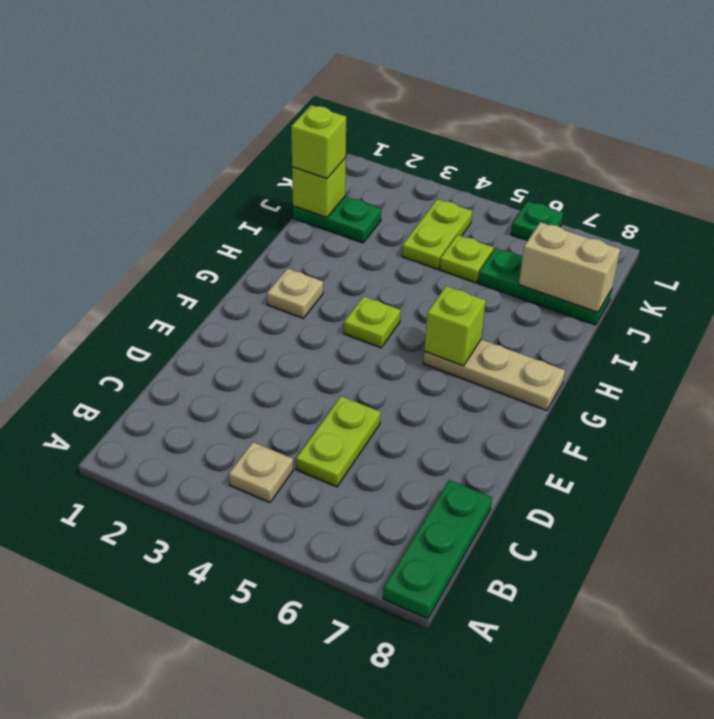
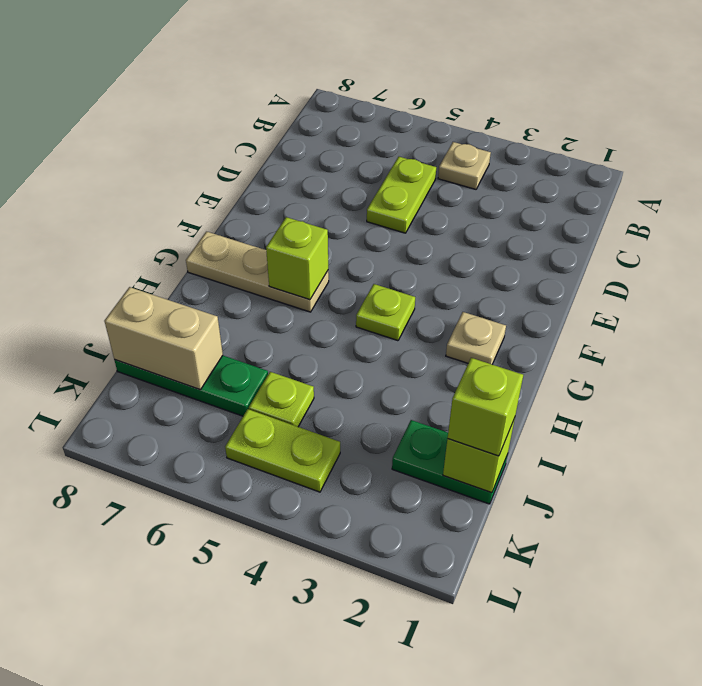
green plate A8:C8 level 1 -> none
lime plate J4:K4 level 1 -> lime plate K4:K5 level 1
green plate L6 level 1 -> none

